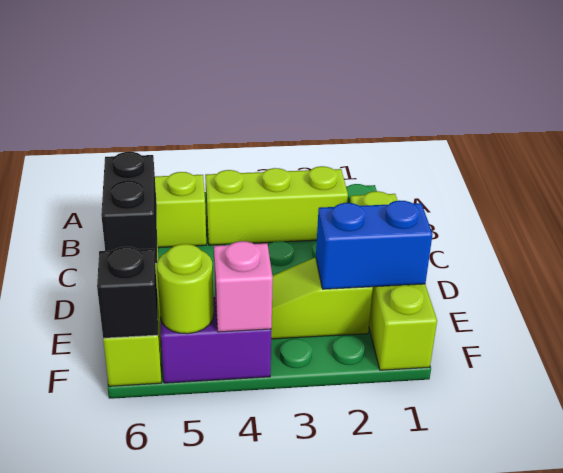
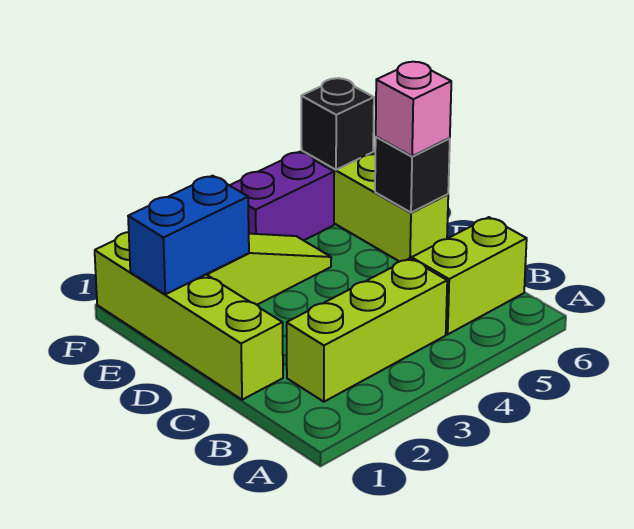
black brick C6:D6 level 2 -> black brick D6 level 2
pink brick F4 level 2 -> pink brick D6 level 3
lime round brick F5 level 2 -> none

